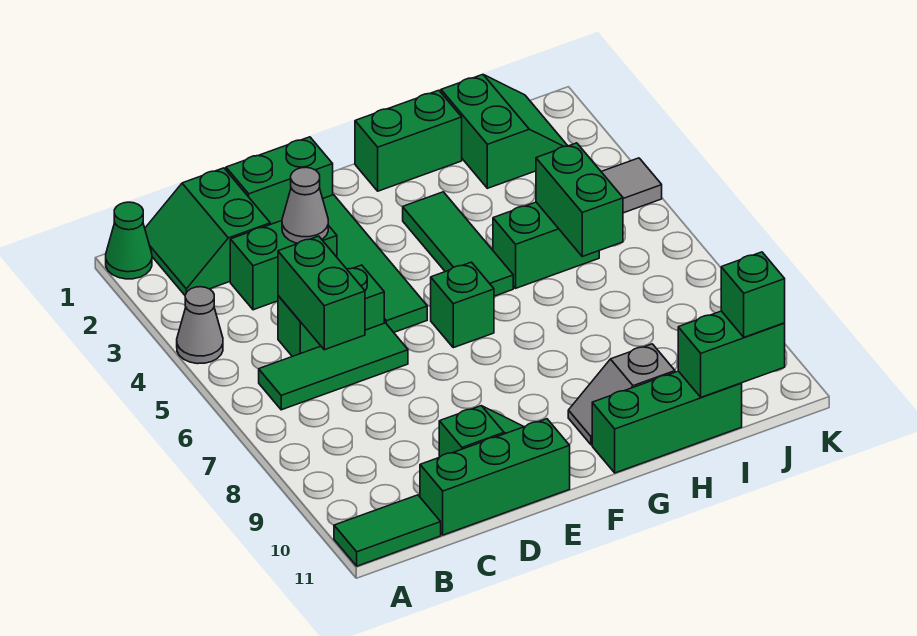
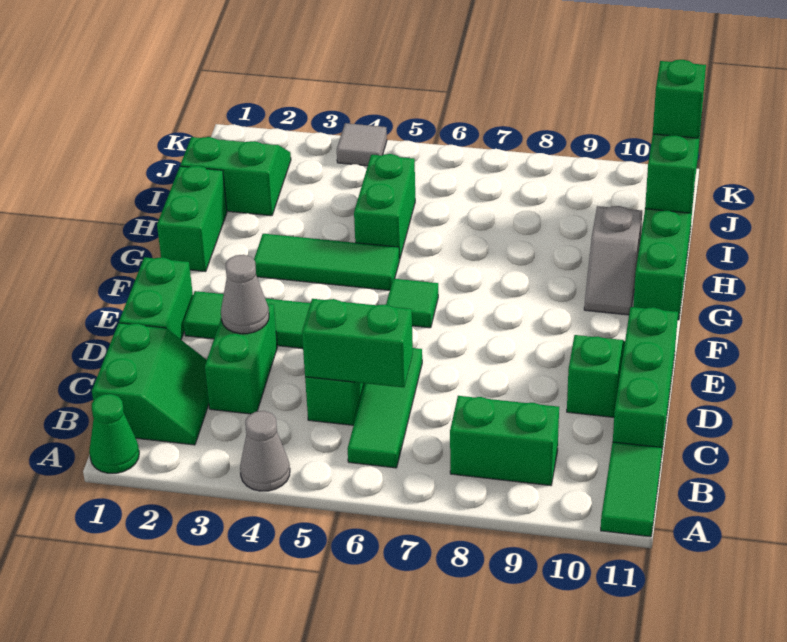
green slope B1:C2 level 1 top C -> green slope B1:C2 level 1 top 1
green brick F6 level 1 -> green tile F6 level 1
green brick I5:I6 level 2 -> green brick B8:B9 level 1

